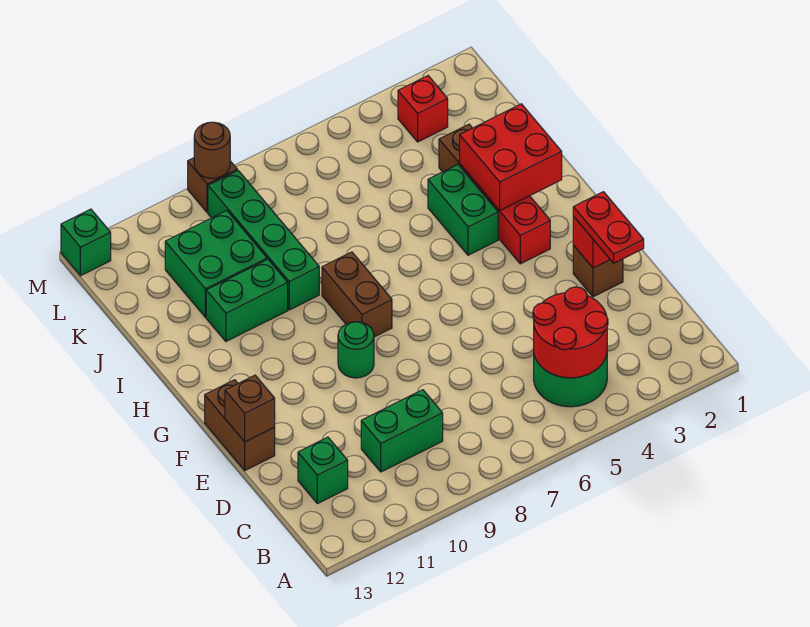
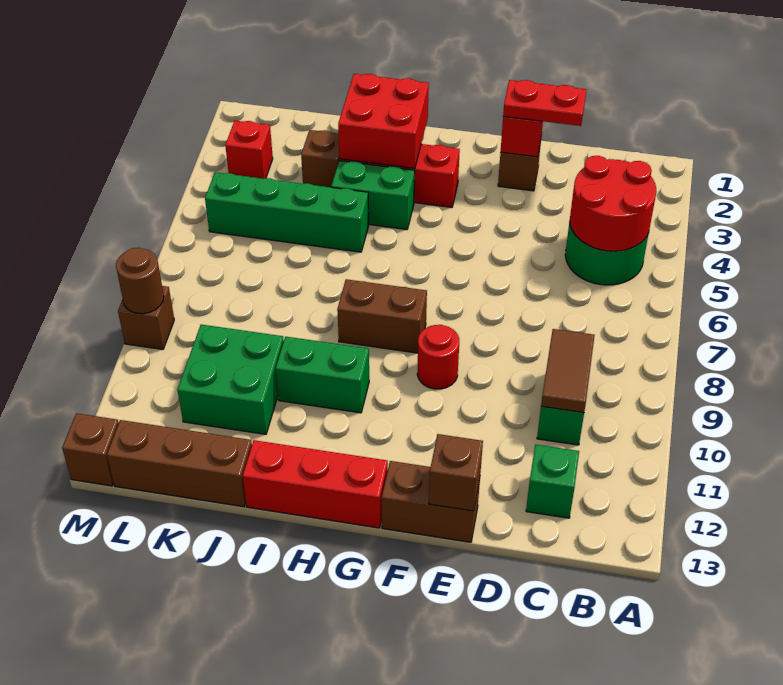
none -> brown tile C9:C10 level 2
green round brick F9 level 1 -> red round brick F9 level 1
none -> red brick G13:I13 level 1
green brick I9:L9 level 1 -> green brick I5:L5 level 1
green brick I10:I11 level 1 -> green brick H10:I10 level 1
none -> brown brick J13:L13 level 1
green brick M13 level 1 -> brown brick M13 level 1

